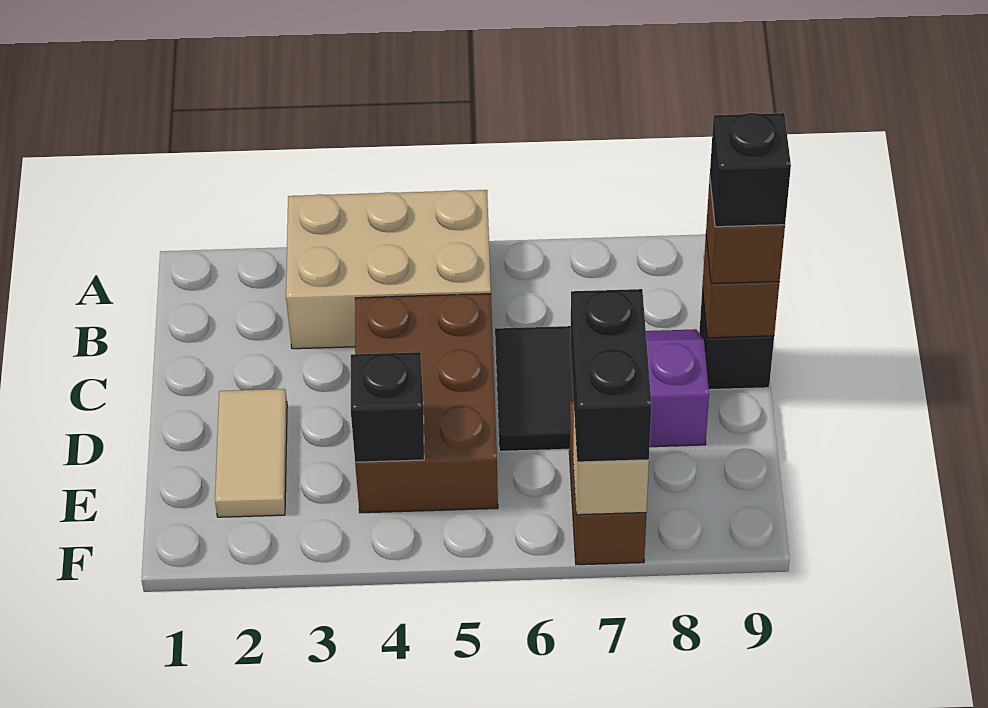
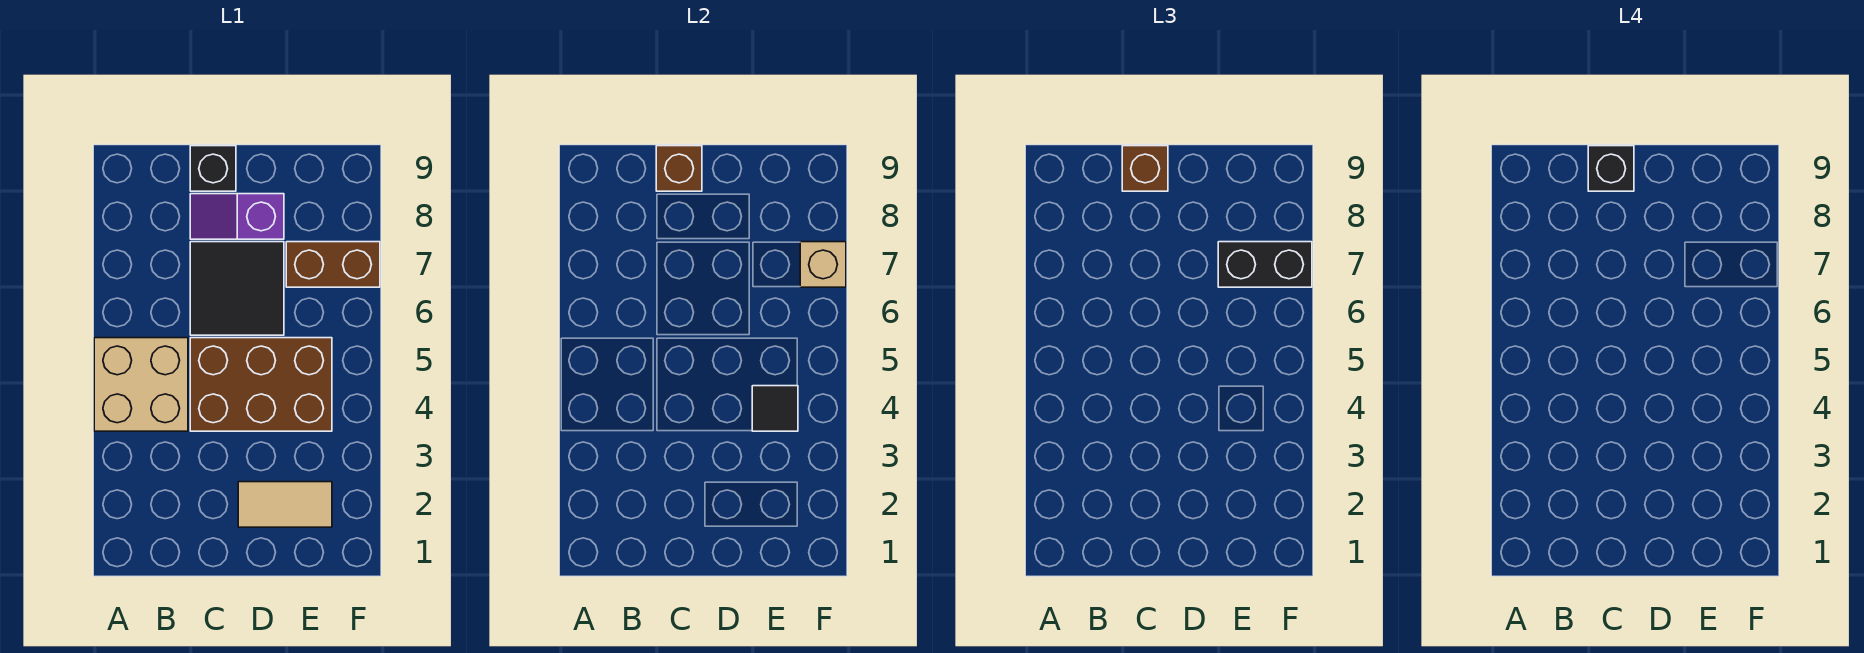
tan brick A3:B5 level 1 -> tan brick A4:B5 level 1
black brick E4 level 2 -> black tile E4 level 2

